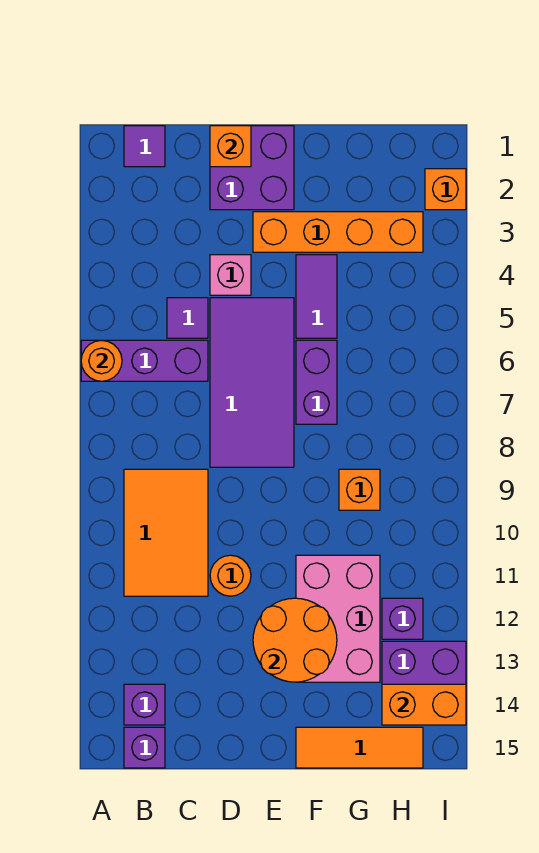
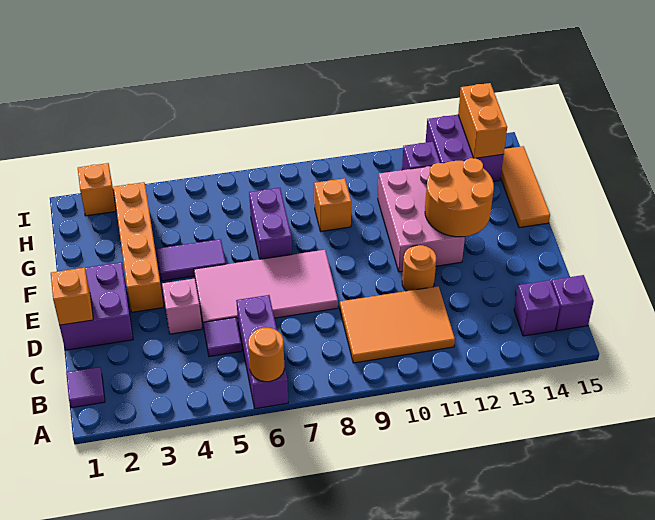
purple tile D5:E8 level 1 -> pink tile D5:E8 level 1
purple brick F6:F7 level 1 -> purple brick F7:G7 level 1
pink brick F11:G13 level 1 -> pink brick E11:G12 level 1

